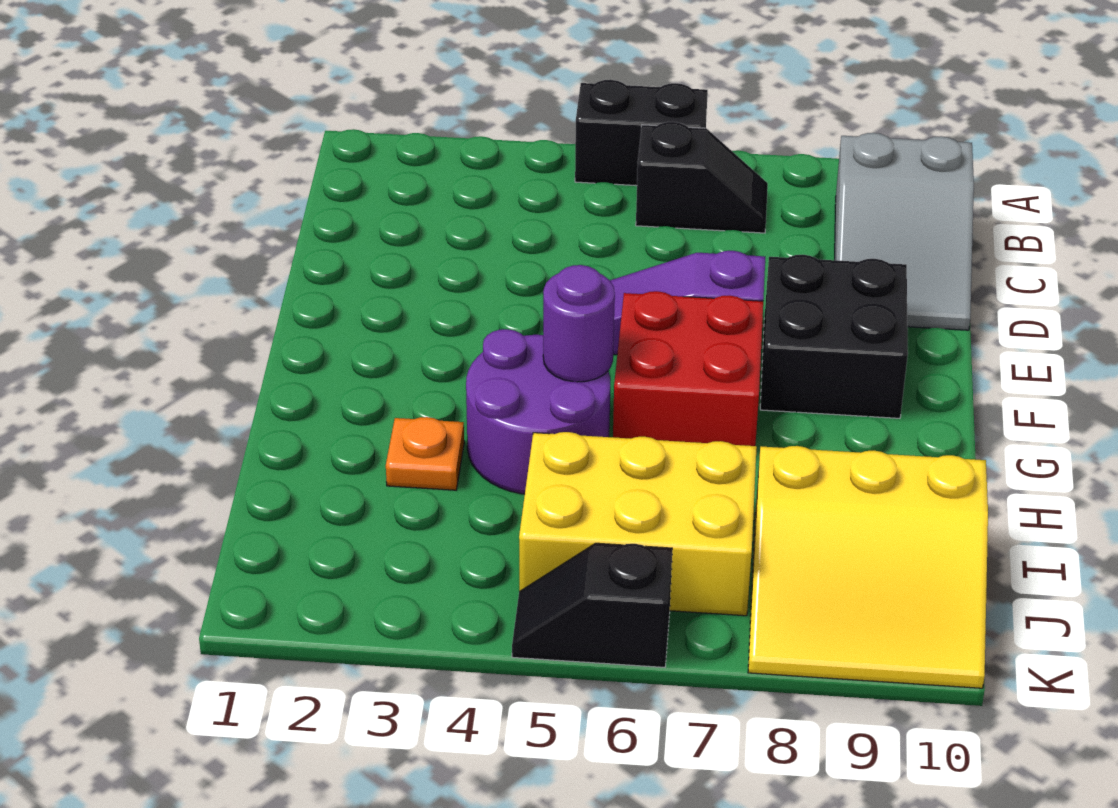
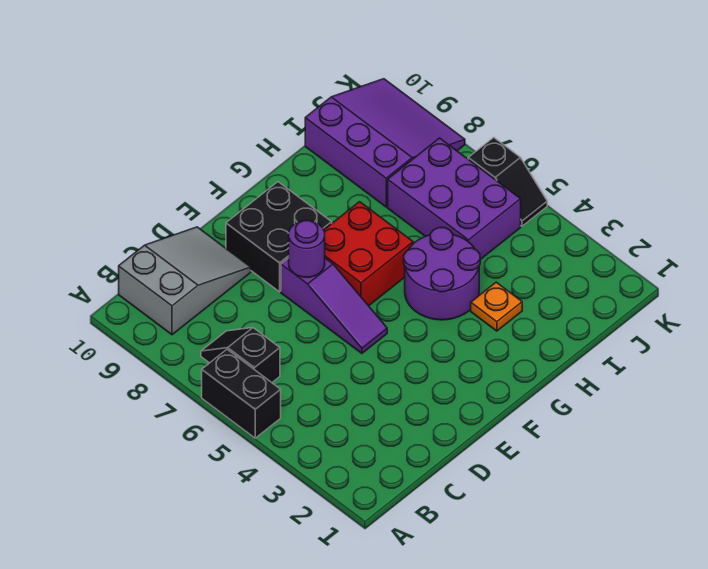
purple round brick G5 level 2 -> purple round brick E7 level 2
yellow brick I5:J7 level 1 -> purple brick I5:J7 level 1
yellow slope I8:K10 level 1 top I -> purple slope I8:K10 level 1 top I

